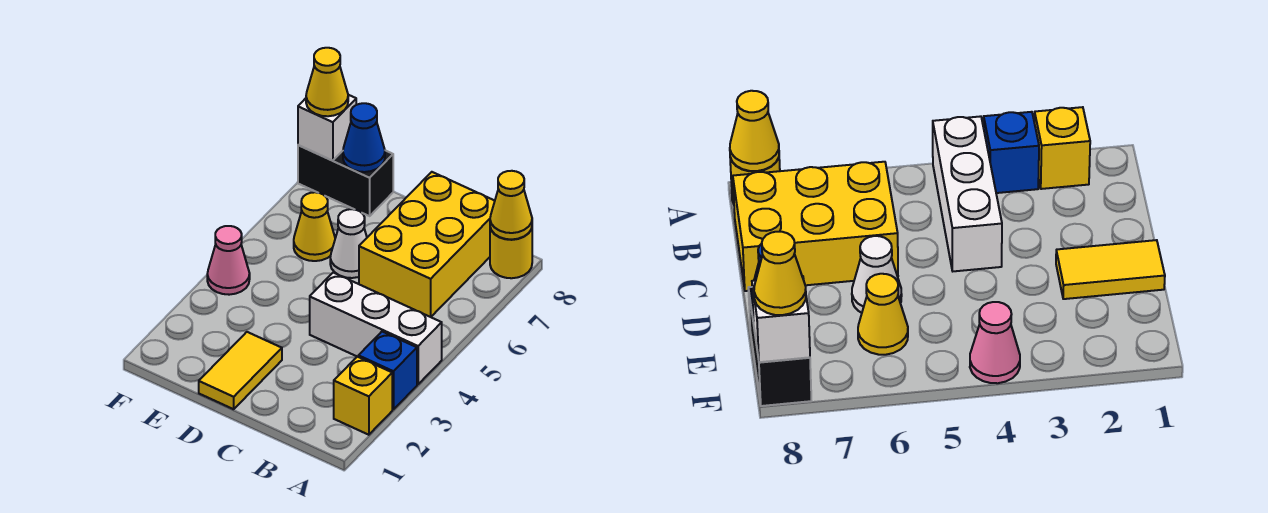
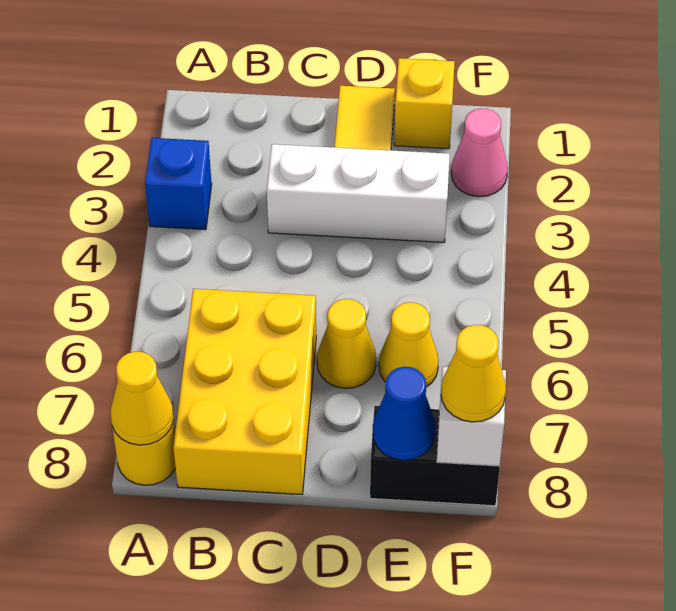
yellow brick A2 level 1 -> yellow brick E1 level 1
white brick A4:C4 level 1 -> white brick C3:E3 level 1
white cone D6 level 1 -> yellow cone D6 level 1
pink cone F4 level 1 -> pink cone F2 level 1

